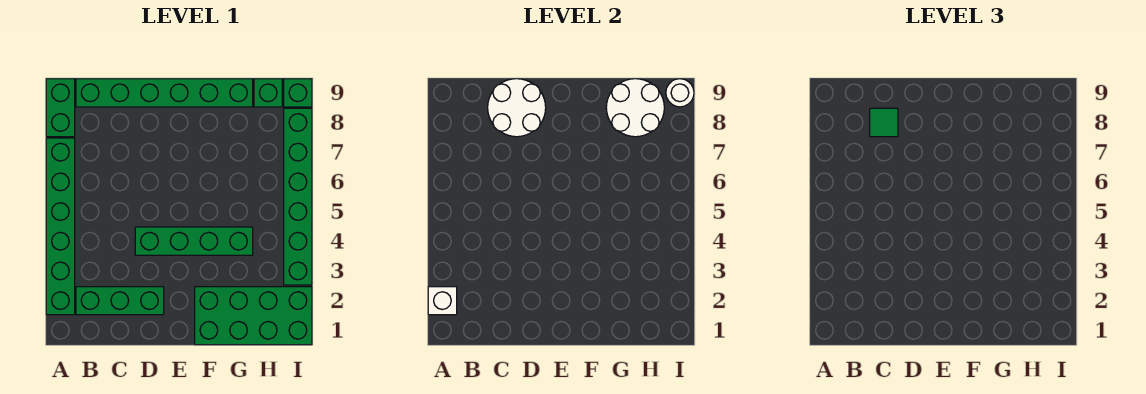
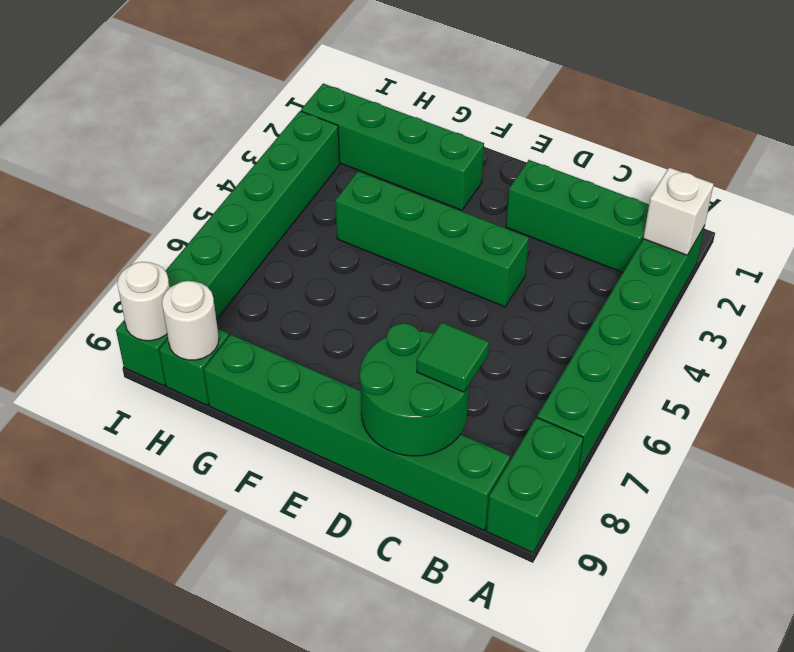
white round brick C8:D9 level 2 -> green round brick C8:D9 level 2
green brick F1:I2 level 1 -> green brick F2:I2 level 1
white round brick G8:H9 level 2 -> white round brick H9 level 2

